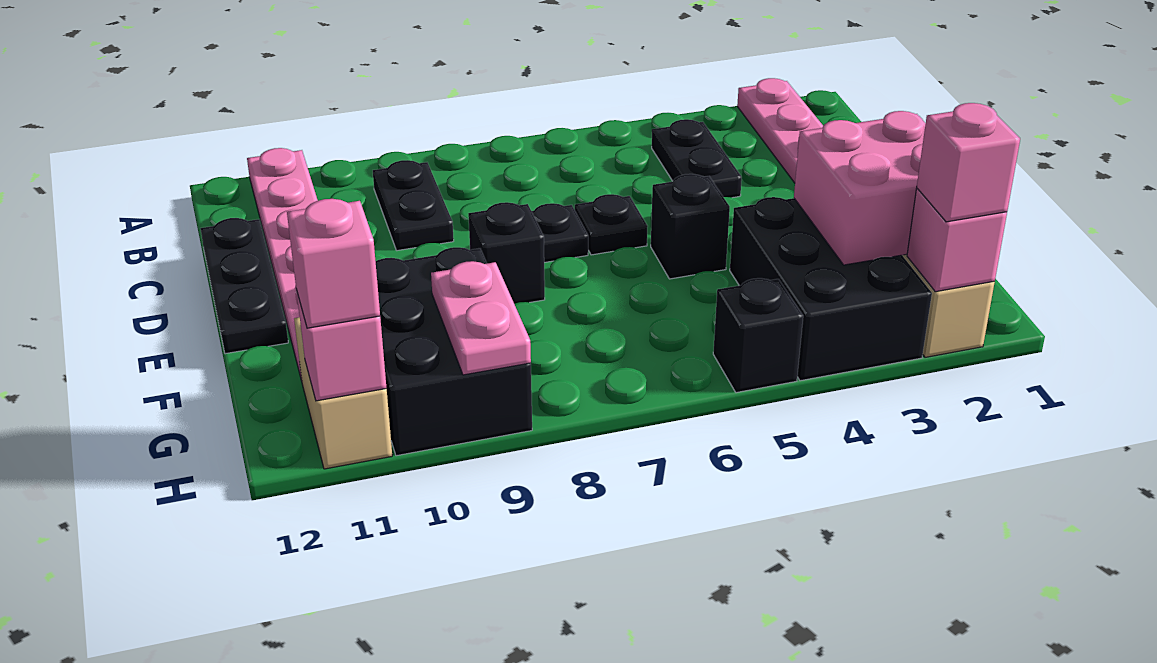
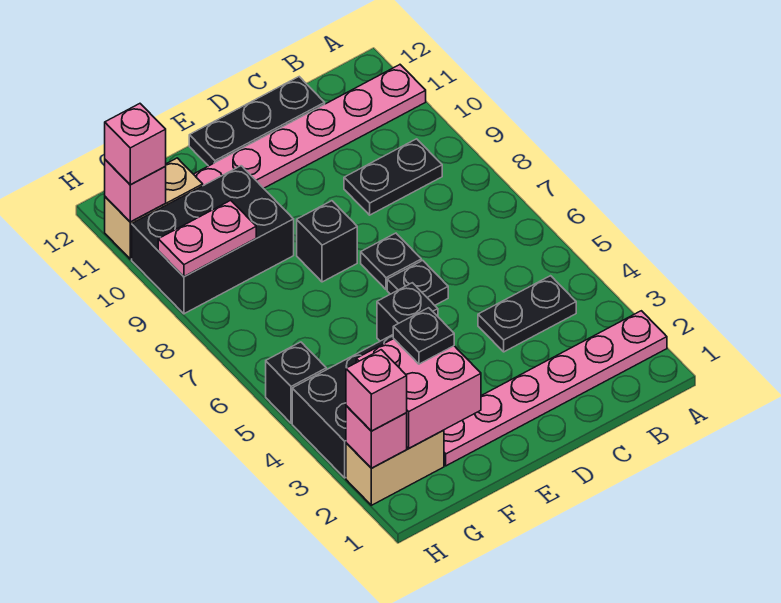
none -> black plate F3 level 3

